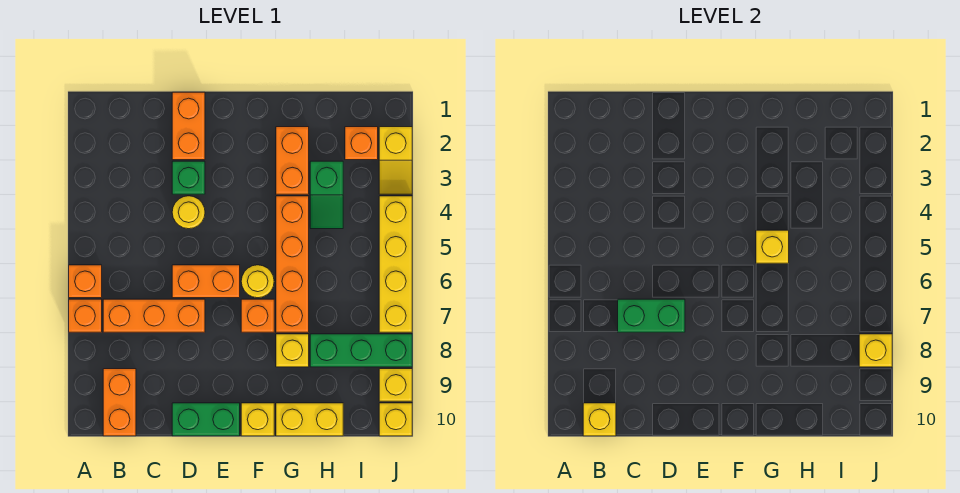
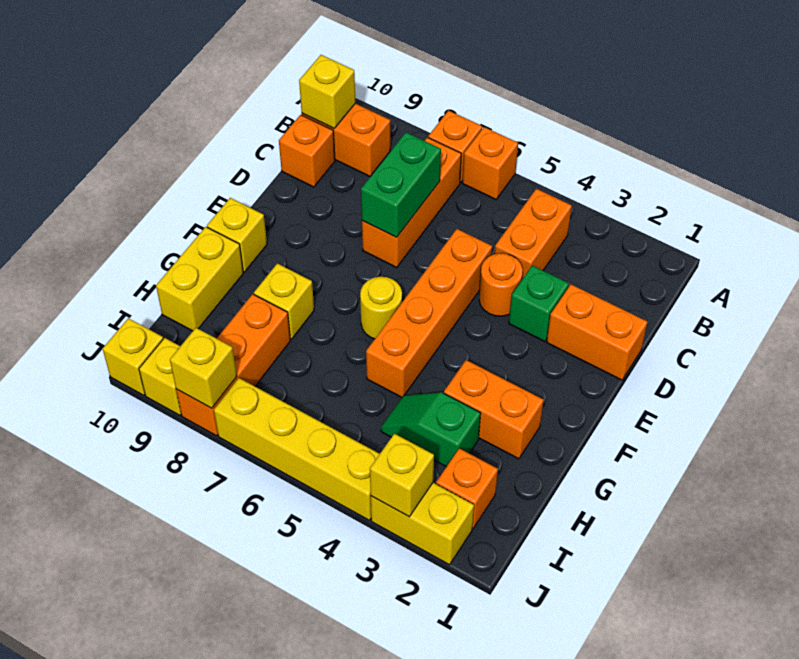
yellow round brick D4 level 1 -> orange round brick D4 level 1
orange brick D6:E6 level 1 -> orange brick B4:C4 level 1
green brick D10:E10 level 1 -> none
orange brick F7 level 1 -> orange brick C10 level 1
orange brick G4:G7 level 1 -> orange brick D5:G5 level 1
yellow brick G5 level 2 -> yellow brick J3 level 2
green brick H8:J8 level 1 -> orange brick H8:J8 level 1
yellow slope J2:J3 level 1 top 2 -> yellow brick J2:J3 level 1

